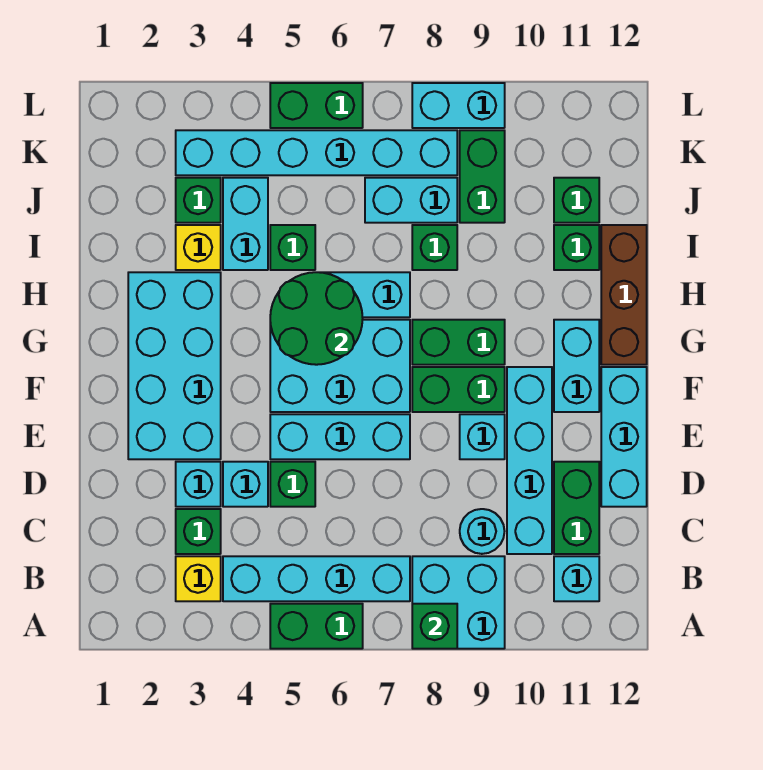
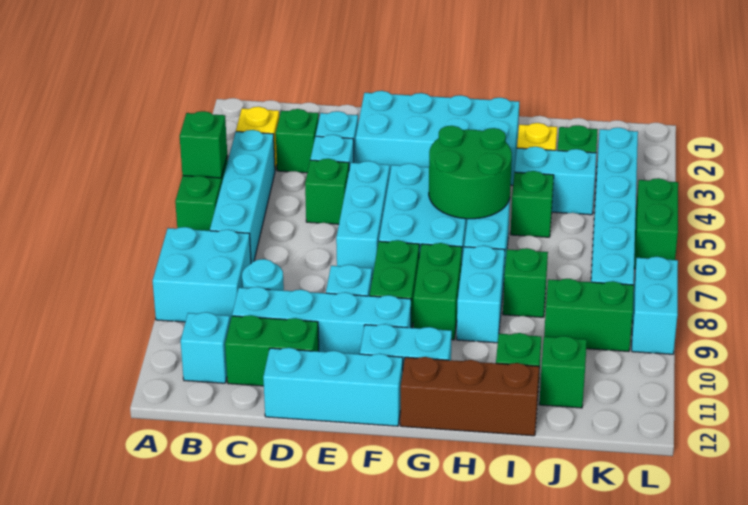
green brick A8 level 2 -> green brick A5 level 2
cyan brick J7:J8 level 1 -> cyan brick H8:H9 level 1

